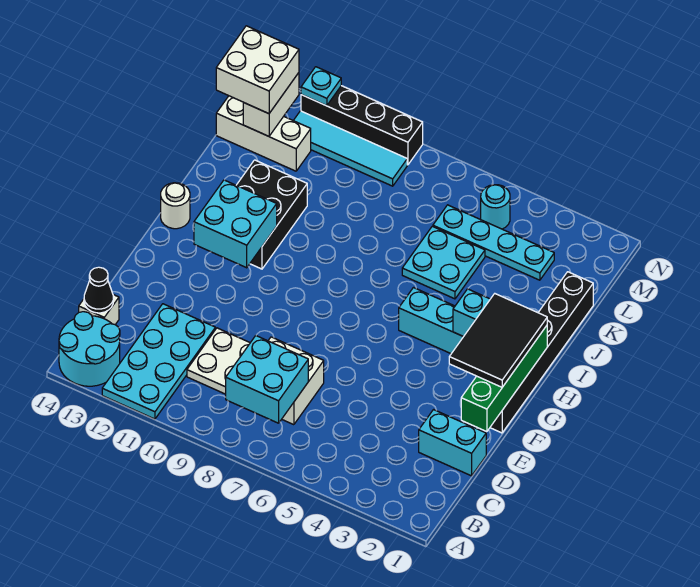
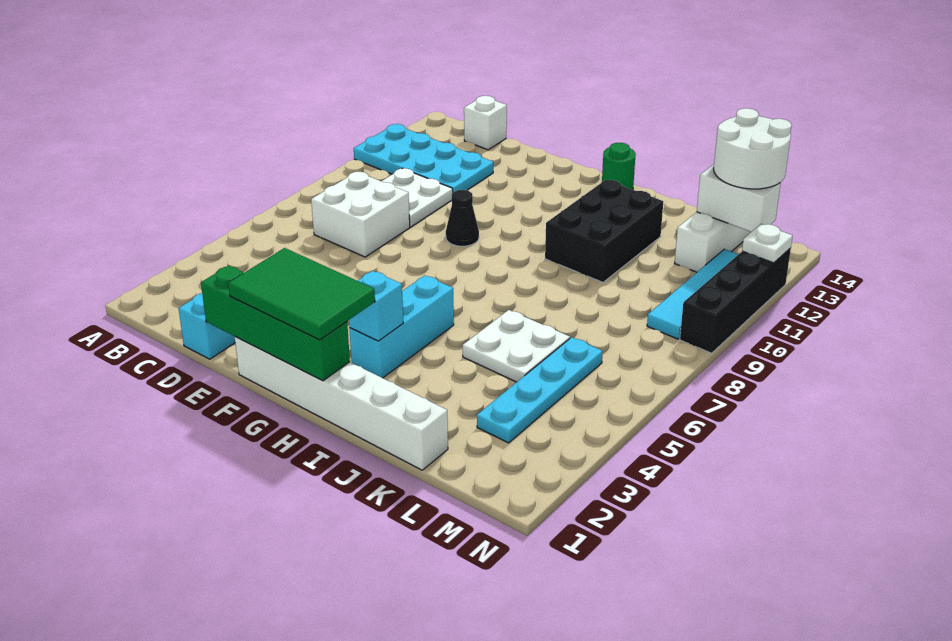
cyan round brick A13:B14 level 1 -> none
cyan brick B7:C8 level 2 -> none
black cone C14 level 2 -> black cone F9 level 1
black brick F1:K1 level 1 -> white brick F1:K1 level 1
black tile F1:H2 level 3 -> green tile F1:H2 level 3
cyan brick G11:H12 level 2 -> none
black brick H11:J12 level 1 -> black brick I10:J12 level 1
white round brick H14 level 1 -> green round brick H14 level 1
cyan plate J5:K6 level 1 -> white plate J5:K6 level 1
white brick L13:M14 level 3 -> white round brick L13:M14 level 3
cyan round brick M5 level 1 -> none
cyan plate N12 level 2 -> white plate N12 level 2

